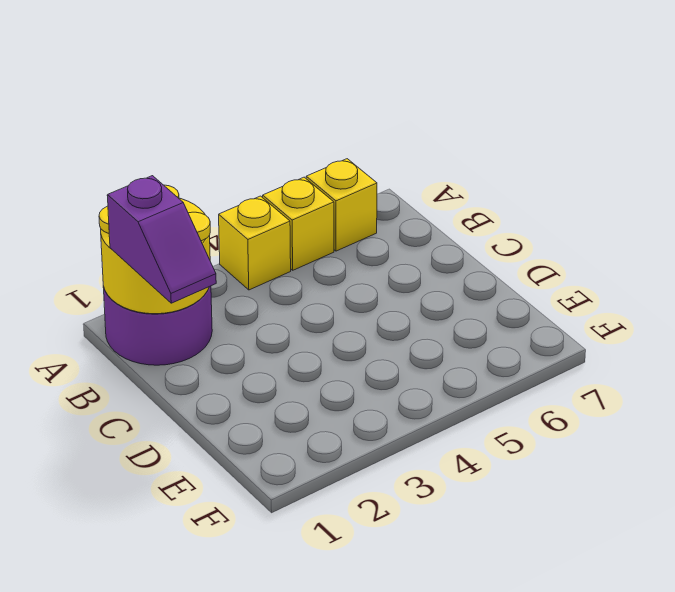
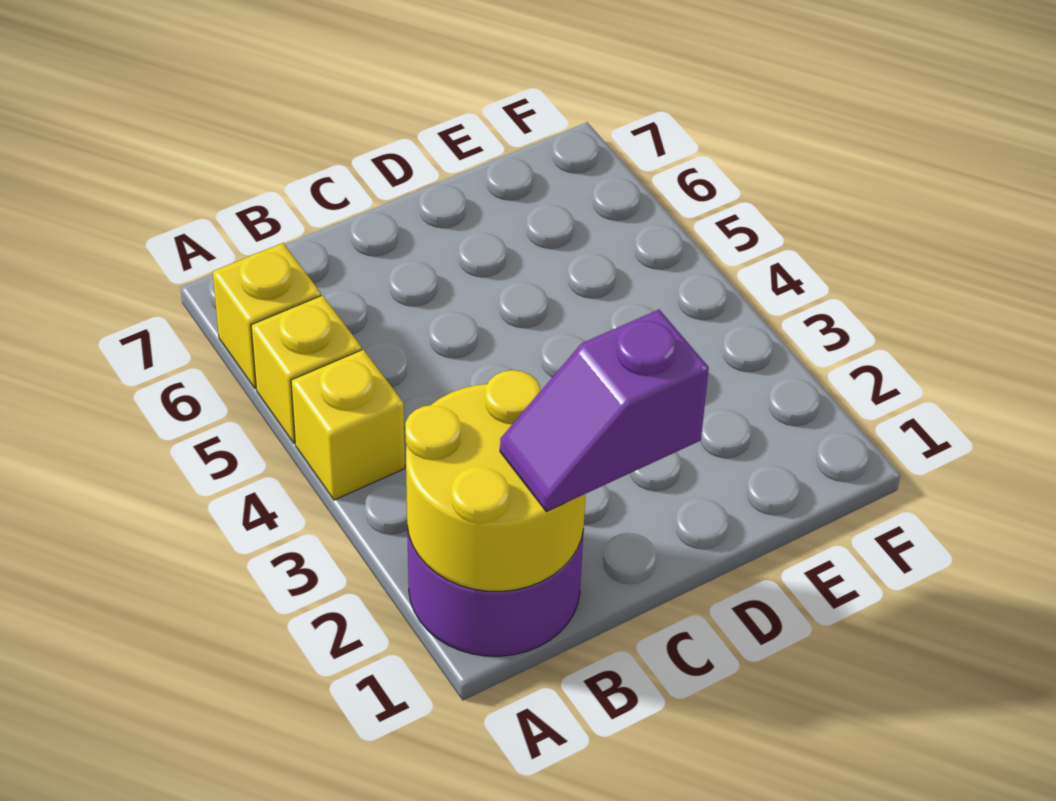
purple slope B1:C1 level 3 top B -> purple slope B1:C1 level 3 top C

